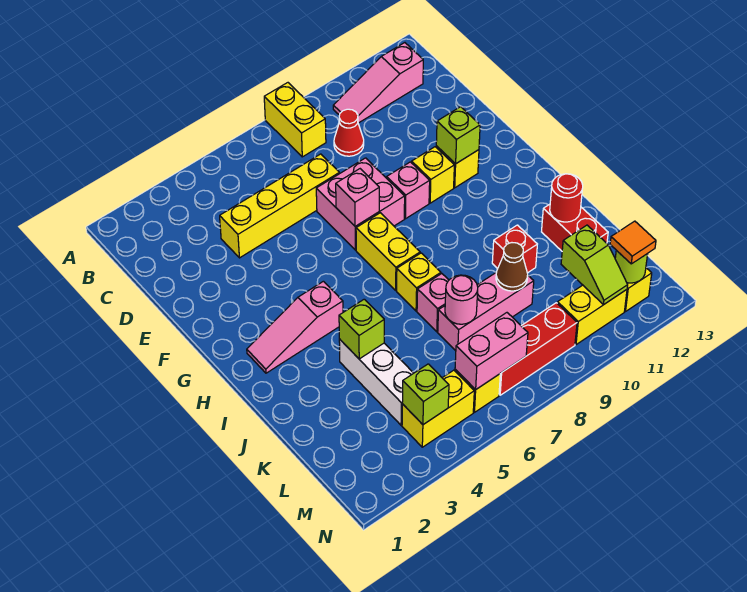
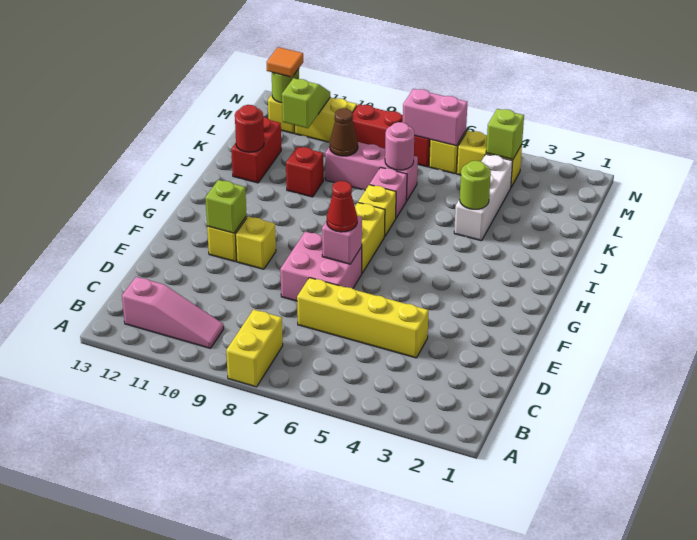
red cone C9 level 1 -> red cone F7 level 3
pink brick F9 level 1 -> none
pink slope H2:H4 level 1 top 4 -> none
lime brick J4 level 2 -> lime round brick J4 level 2

